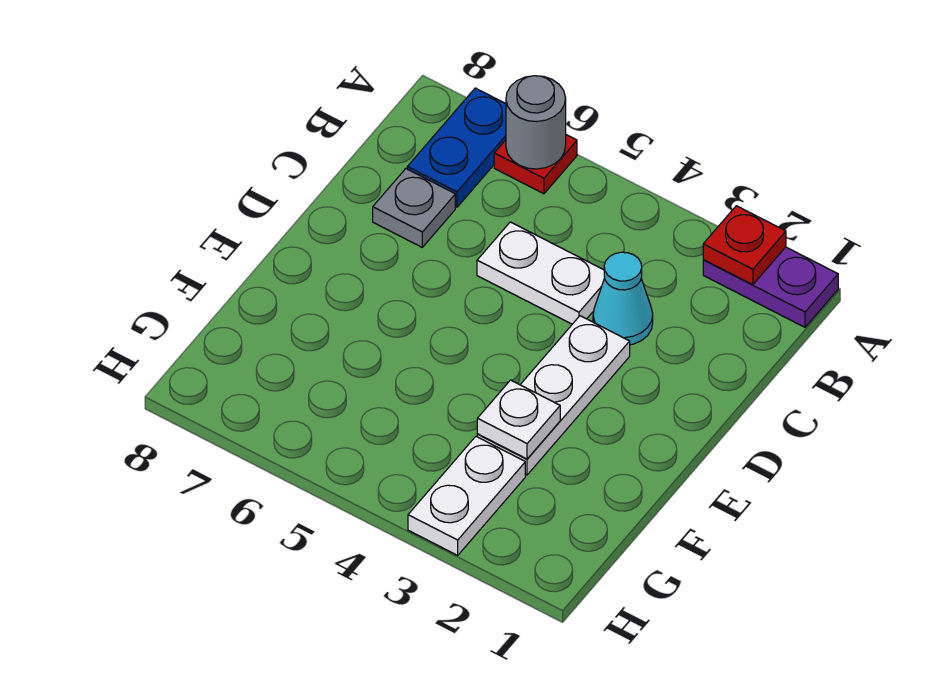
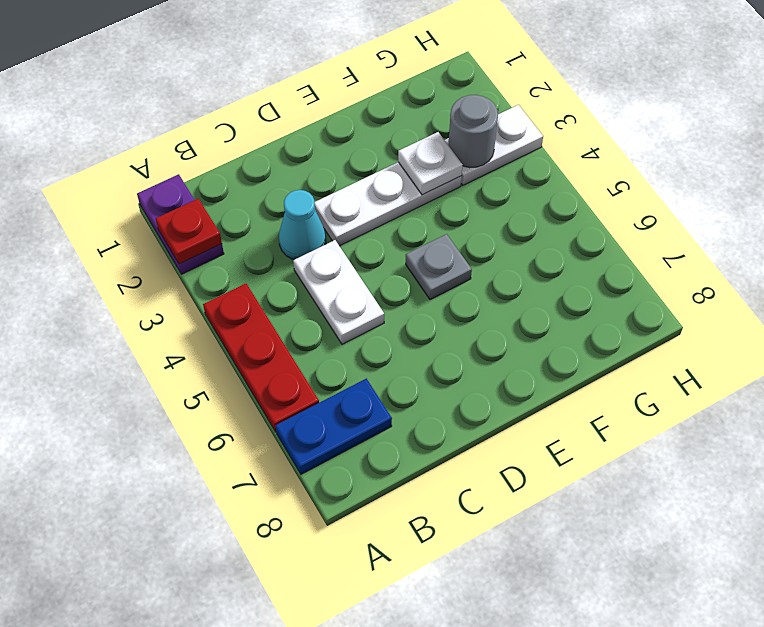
red plate A6 level 1 -> red plate A4:A6 level 1
grey round brick A6 level 2 -> grey round brick G3 level 2
grey plate C7 level 1 -> grey plate E5 level 1

